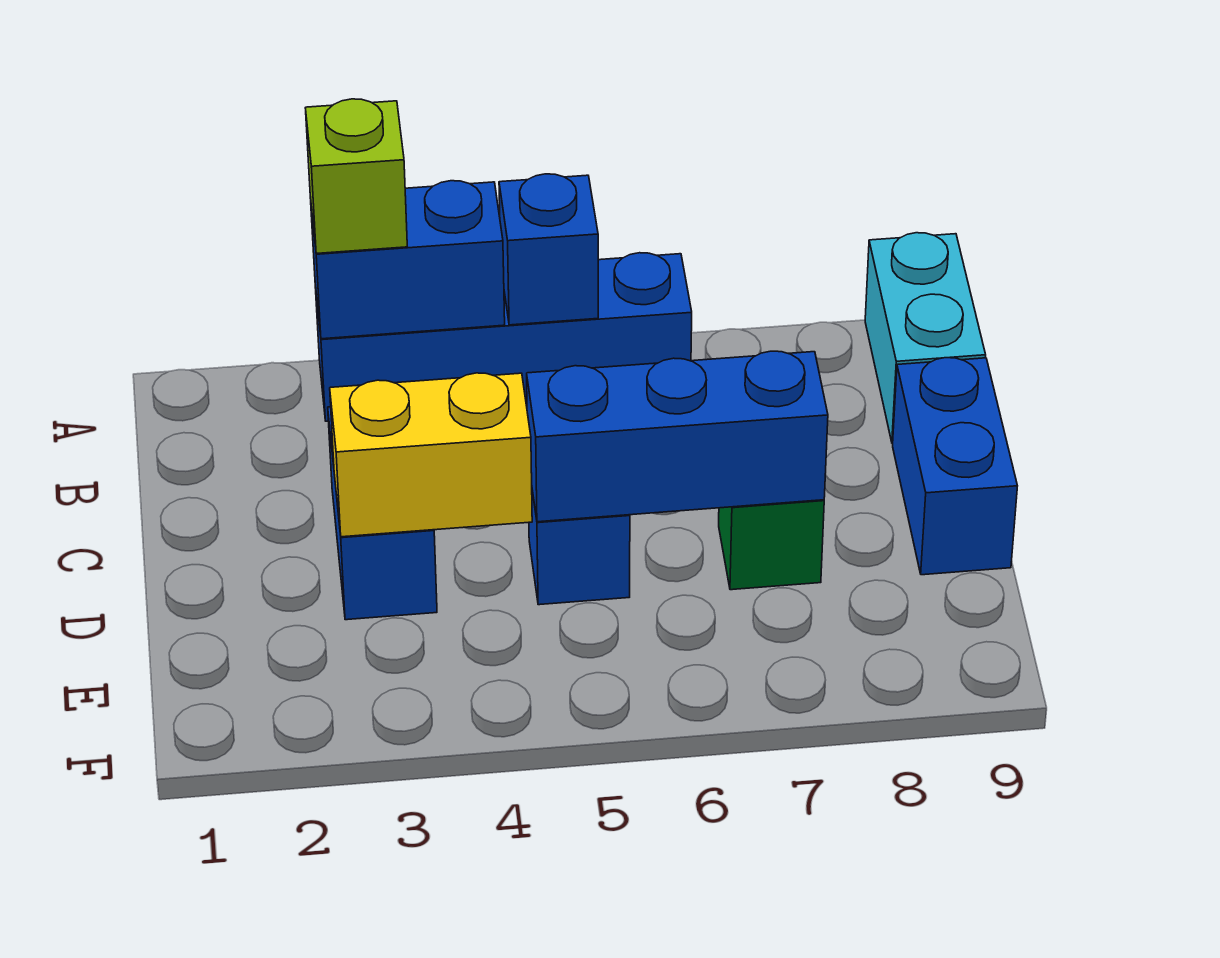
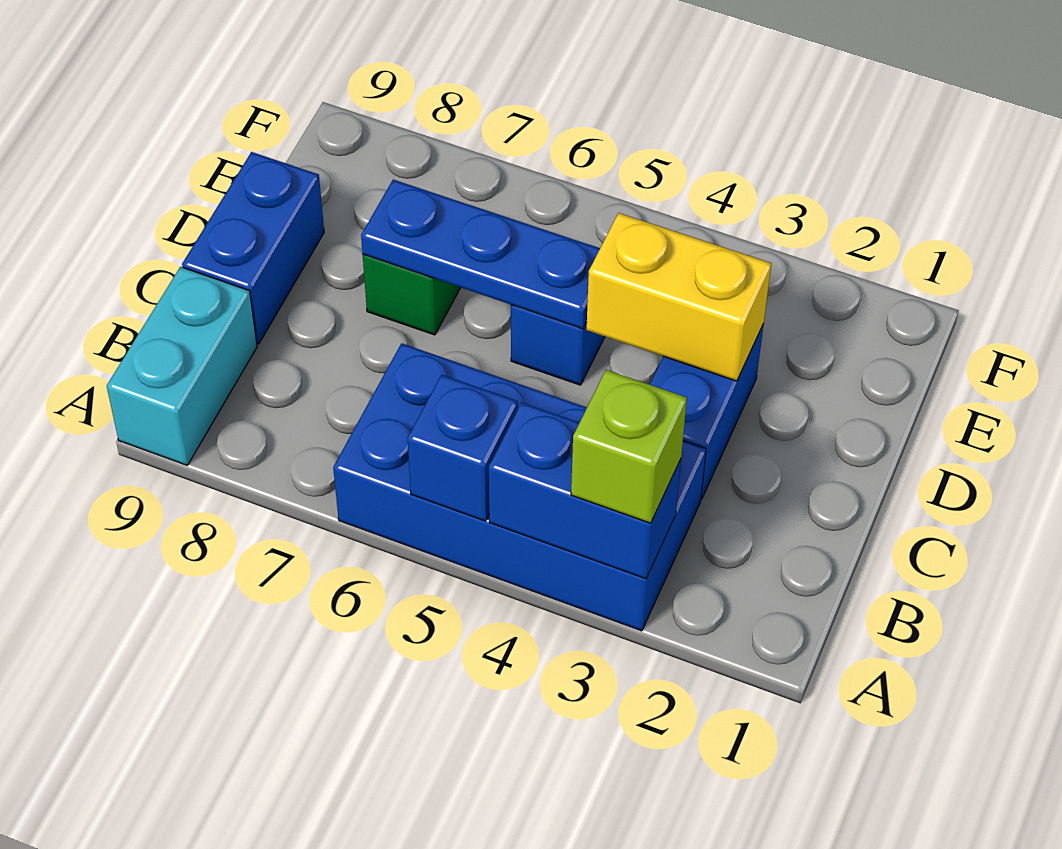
blue brick A3:A6 level 1 -> blue brick A3:B6 level 1
blue brick D5:D7 level 2 -> blue plate D5:D7 level 2

